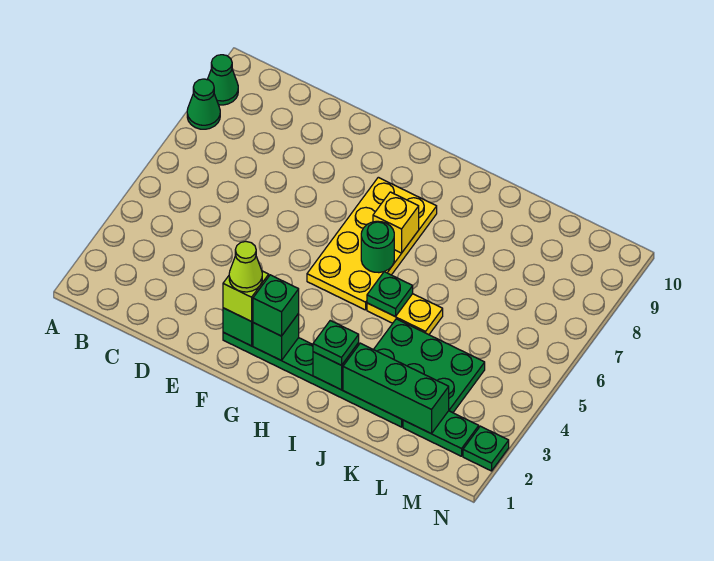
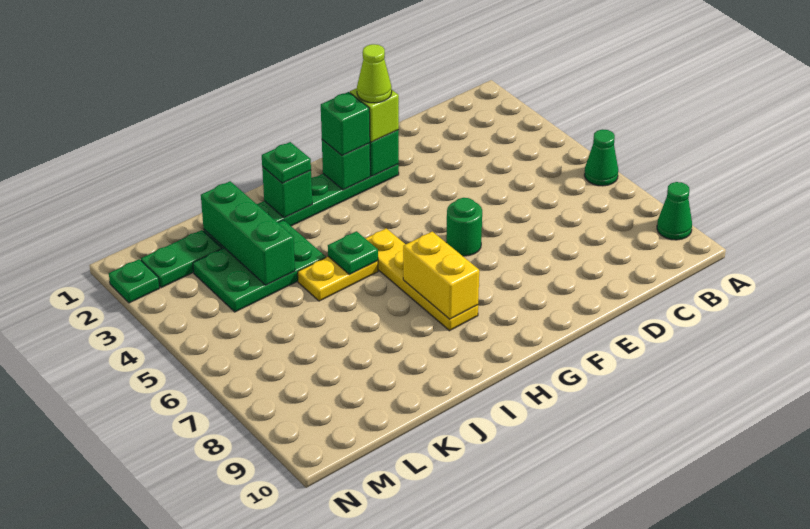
green cone A8 level 1 -> green cone A6 level 1
yellow plate G5:H8 level 1 -> yellow plate H5:H8 level 1
green round brick H6 level 2 -> green round brick F6 level 1
yellow brick H7 level 2 -> yellow brick H7:H8 level 2
green brick J2:L2 level 2 -> green brick K2:K4 level 2

